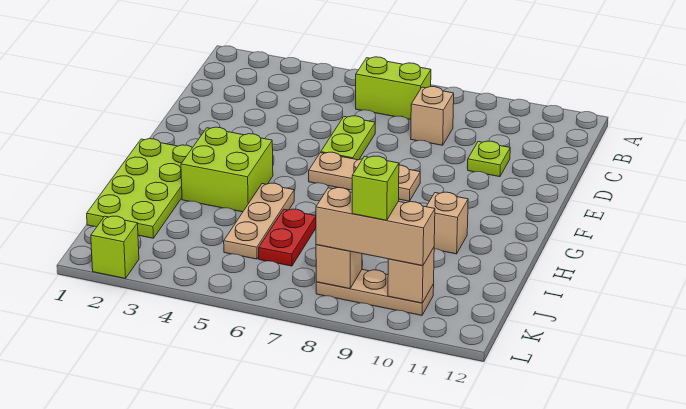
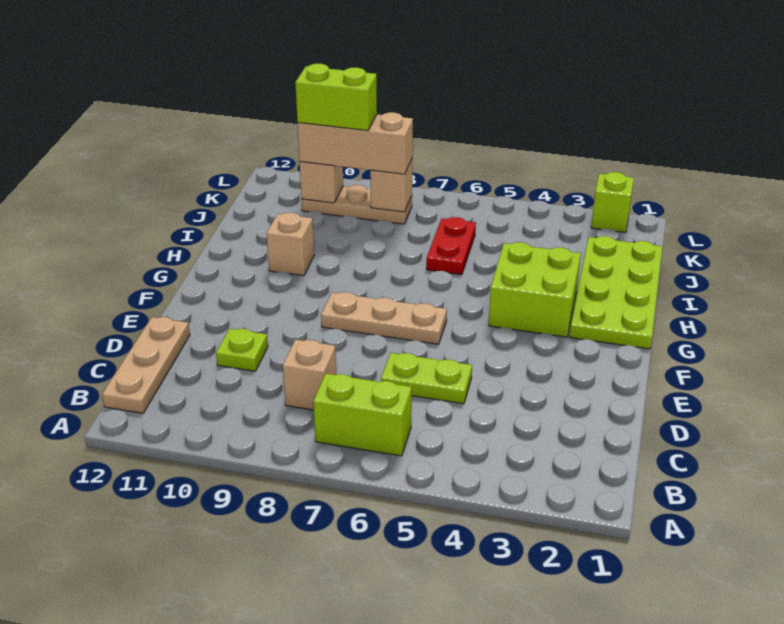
lime plate D6:E6 level 1 -> lime plate D5:D6 level 1
tan plate H5:J5 level 1 -> tan plate B12:D12 level 1
lime brick K9 level 4 -> lime brick K9:K10 level 4

